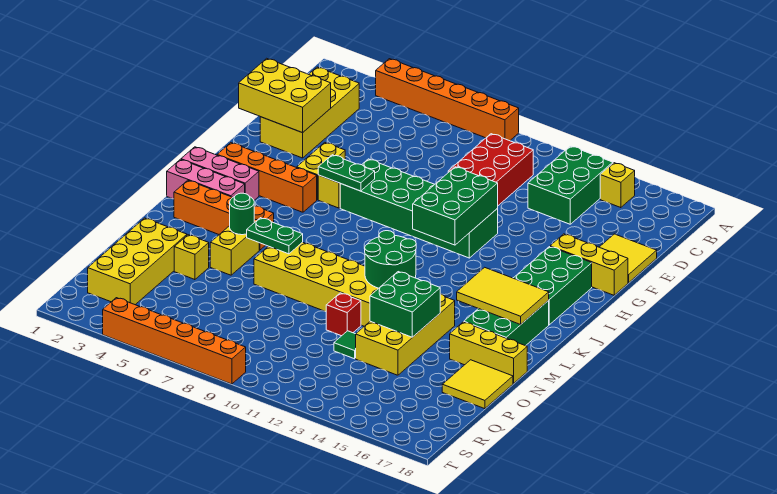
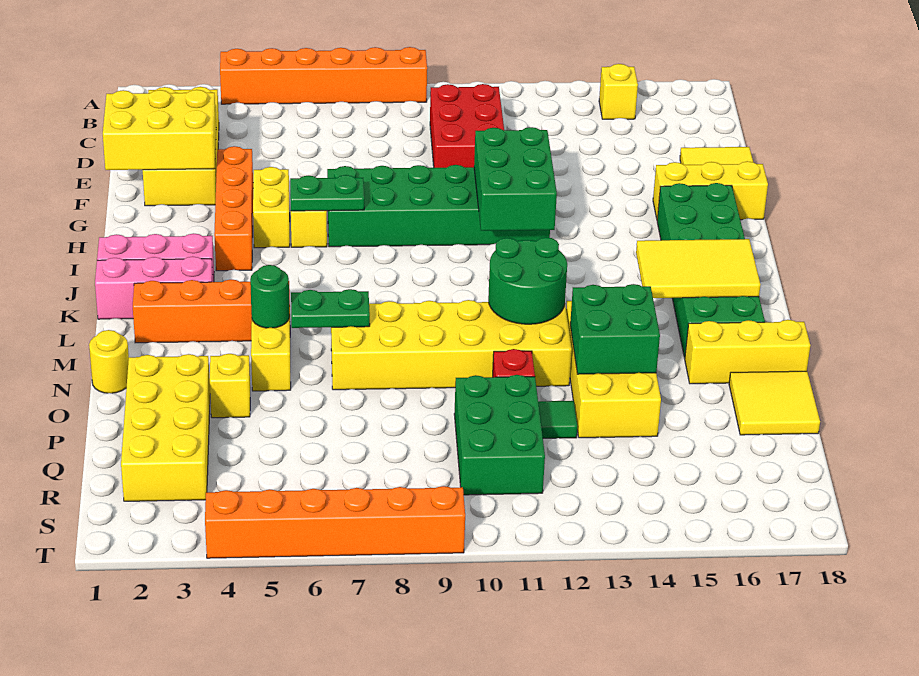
green brick B13:D14 level 1 -> green brick P10:R11 level 1
orange brick I2:I5 level 1 -> orange brick F4:I4 level 1
none -> yellow round brick N1 level 1

